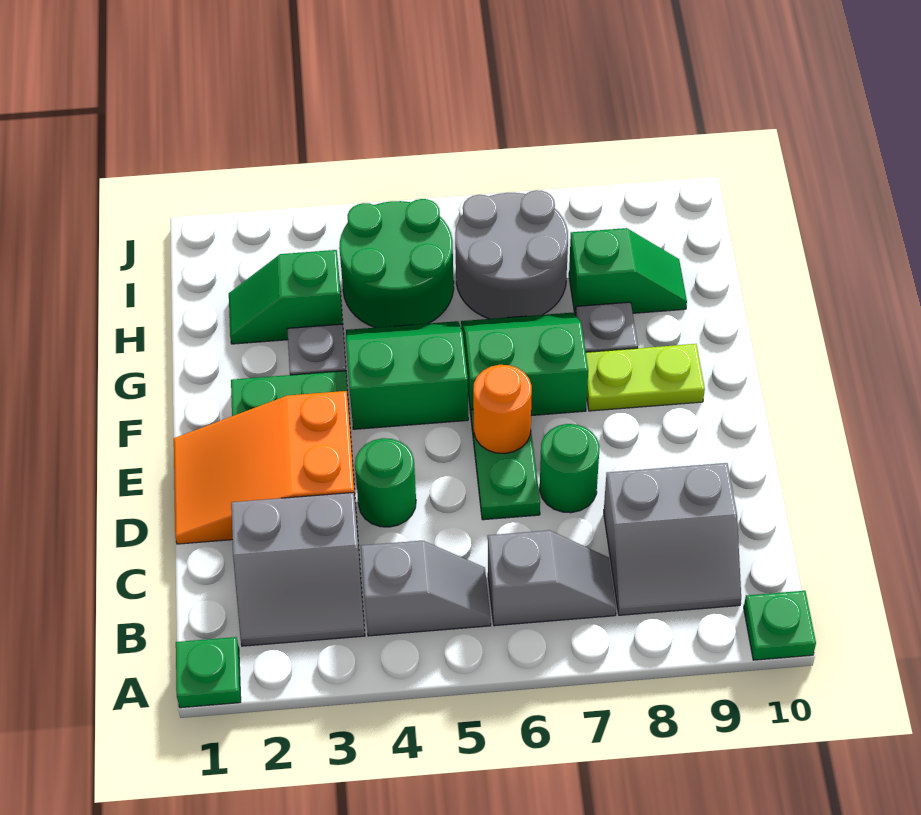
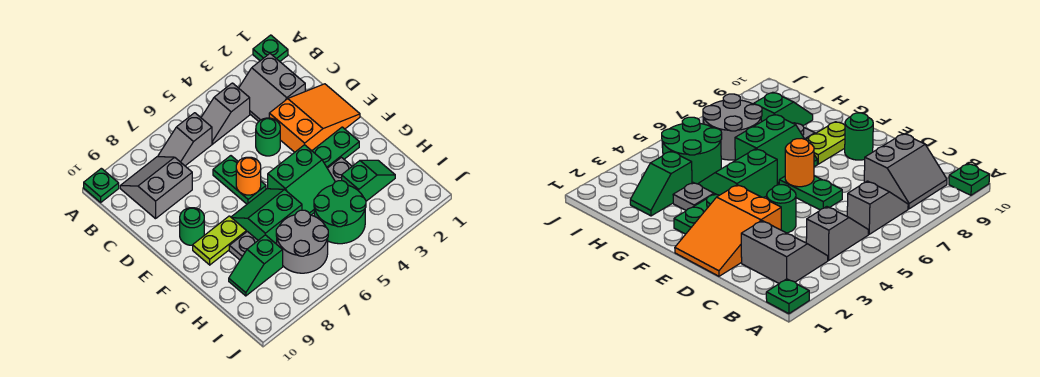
grey slope B2:C3 level 1 top C -> grey slope B2:C3 level 1 top 2
green round brick D7 level 1 -> green round brick E9 level 1
green slope F6:G7 level 1 top F -> green slope F6:G7 level 1 top G

